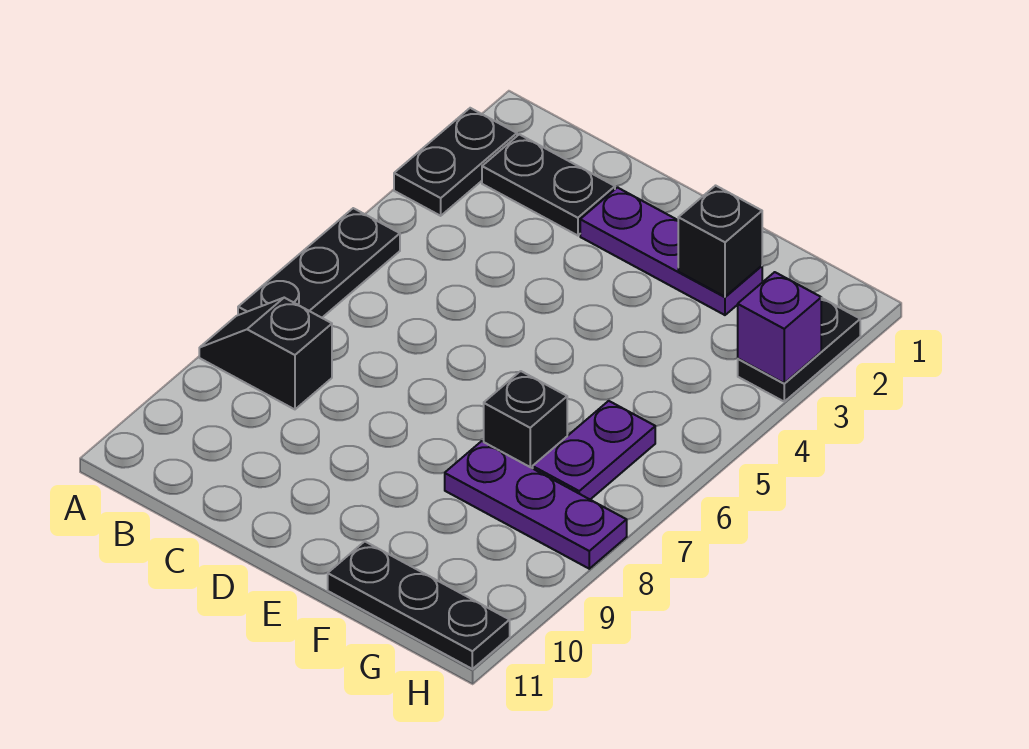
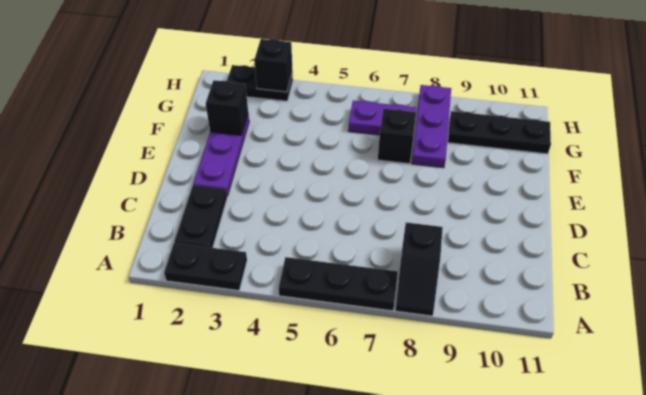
black plate F11:H11 level 1 -> black plate G9:G11 level 1
purple brick H3 level 2 -> black brick H3 level 2

